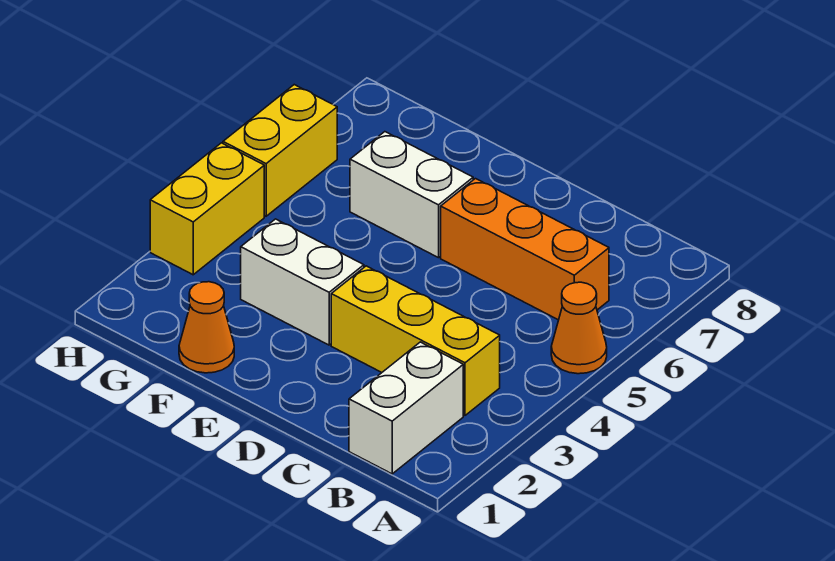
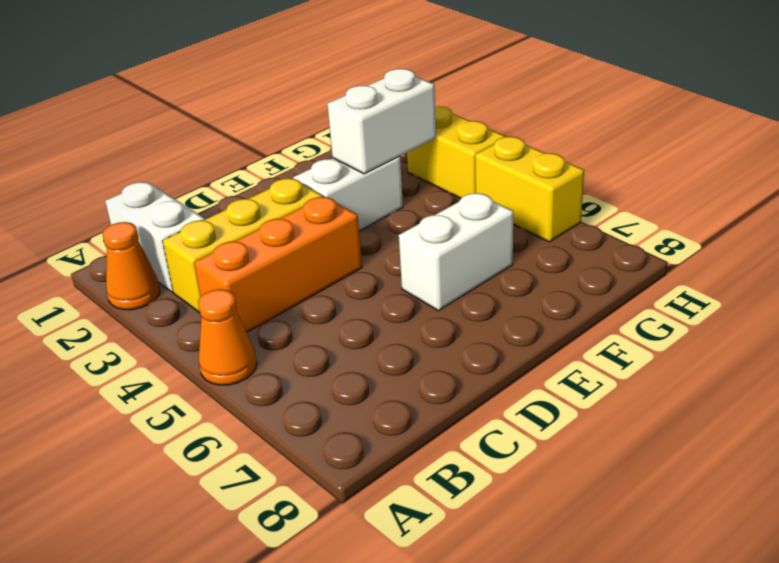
orange brick B6:D6 level 1 -> orange brick B4:D4 level 1
orange cone F1 level 1 -> orange cone A2 level 1
none -> white brick F3:G3 level 2

